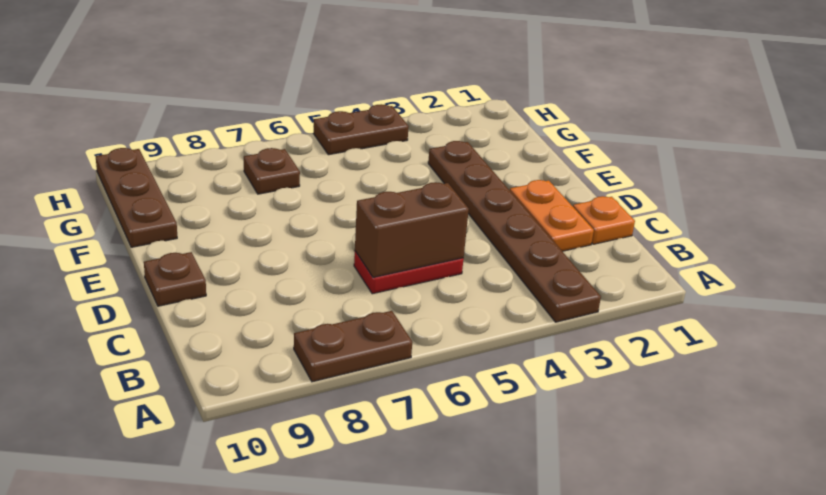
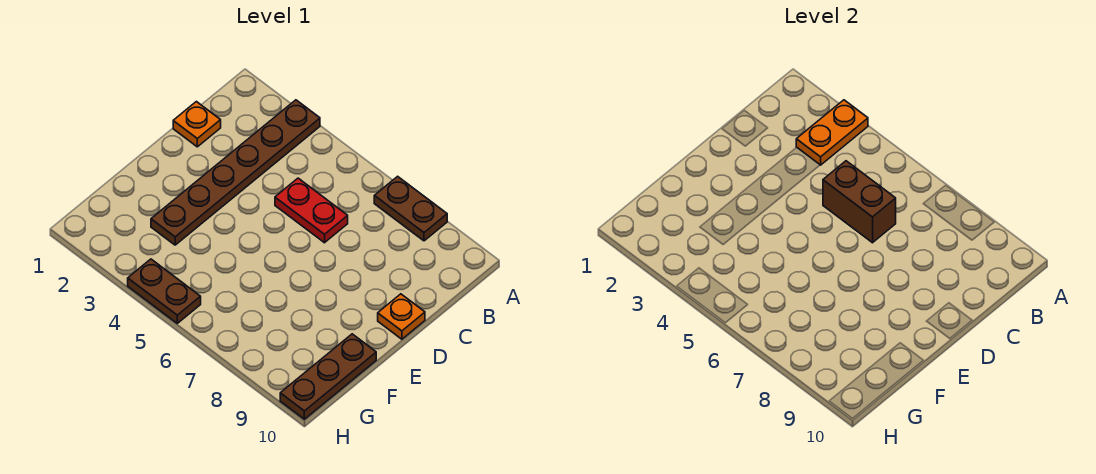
orange plate C2:D2 level 1 -> orange plate A3:B3 level 2
brown plate D10 level 1 -> orange plate D10 level 1
brown plate G7 level 1 -> none

